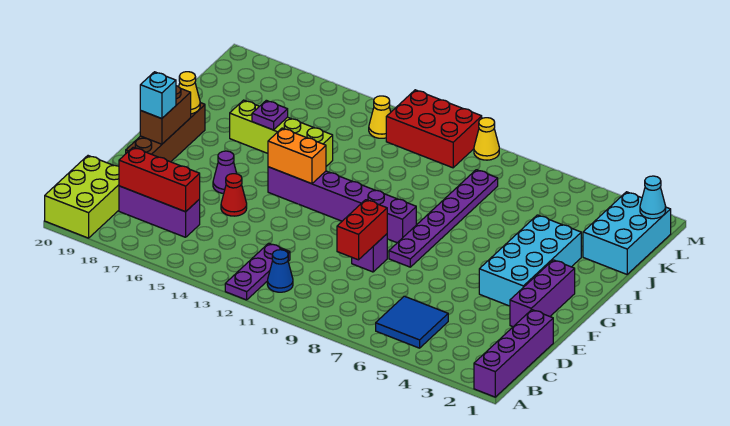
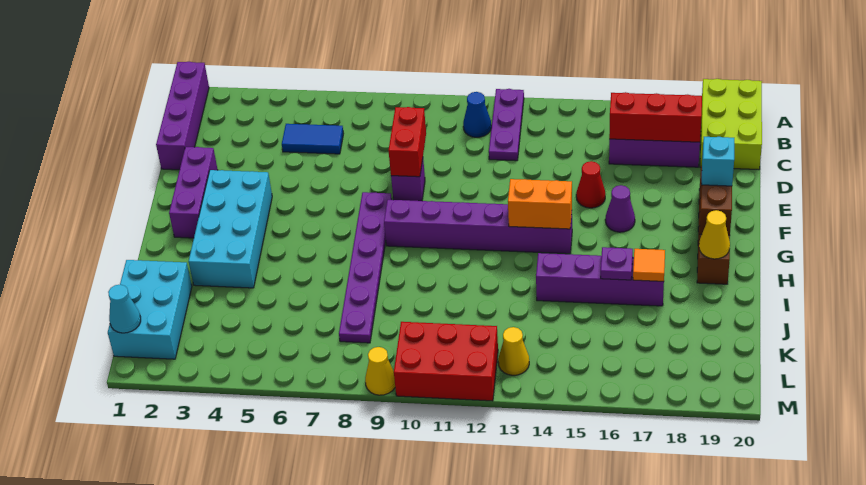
blue tile B5:C6 level 1 -> blue tile C5:C6 level 1
lime brick I14:I17 level 1 -> purple brick I14:I17 level 1
none -> orange tile I17 level 2

